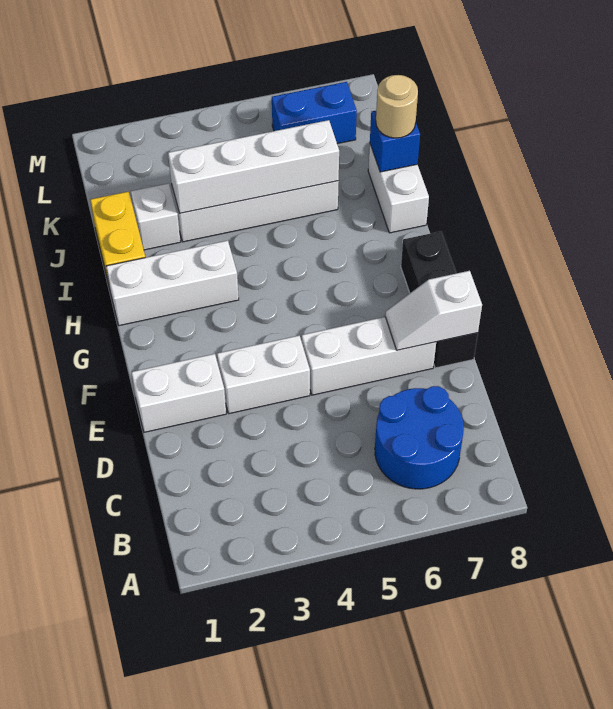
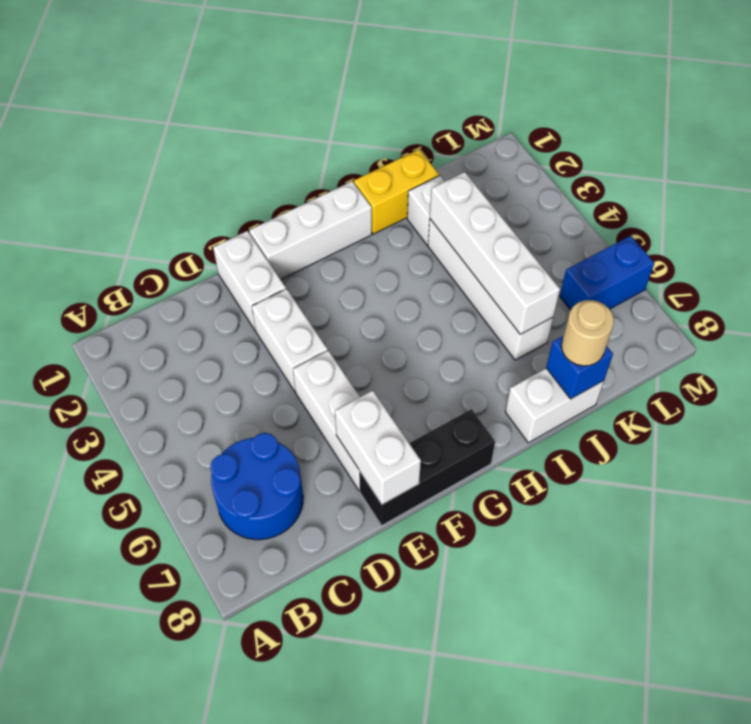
white slope E7:E8 level 2 top 8 -> white brick E7:E8 level 2
white brick H1:H3 level 1 -> white brick F1:H1 level 1
blue brick L6:L7 level 1 -> blue brick L6:M6 level 1

